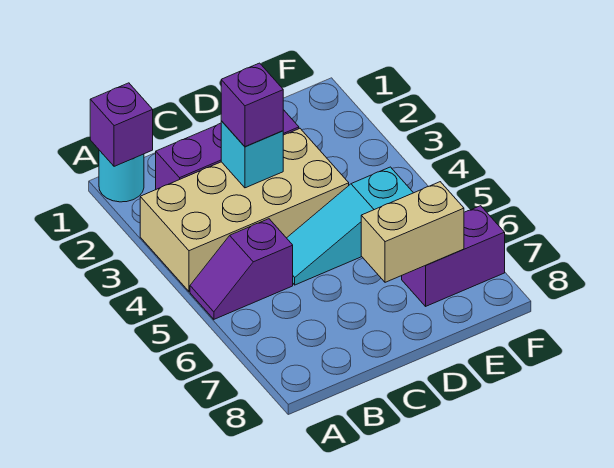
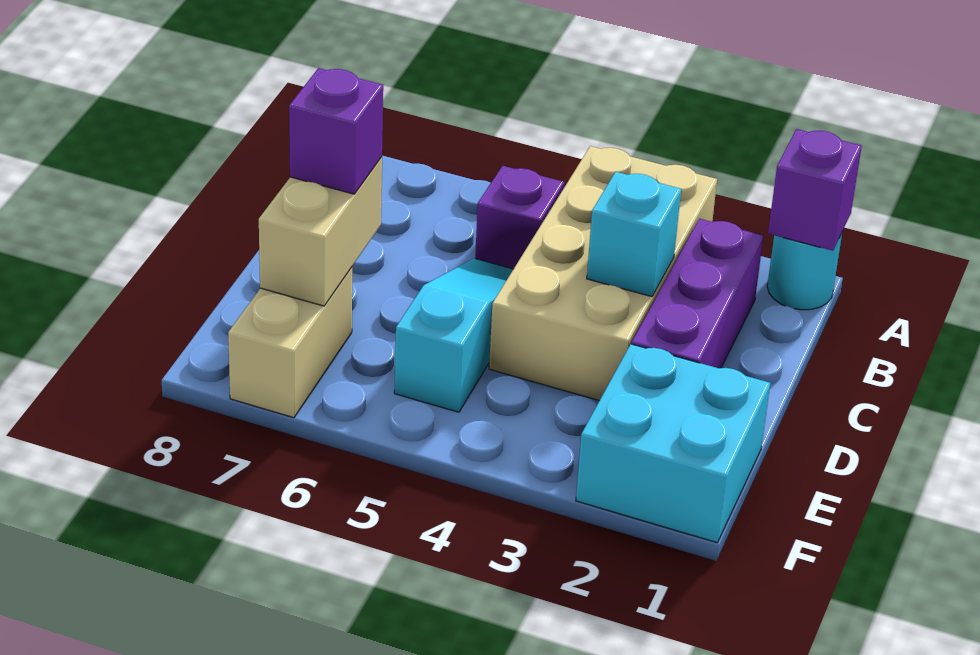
purple brick C3 level 3 -> purple brick D7 level 3
none -> cyan brick E1:F2 level 1
purple brick E7:F7 level 1 -> tan brick E7:F7 level 1

